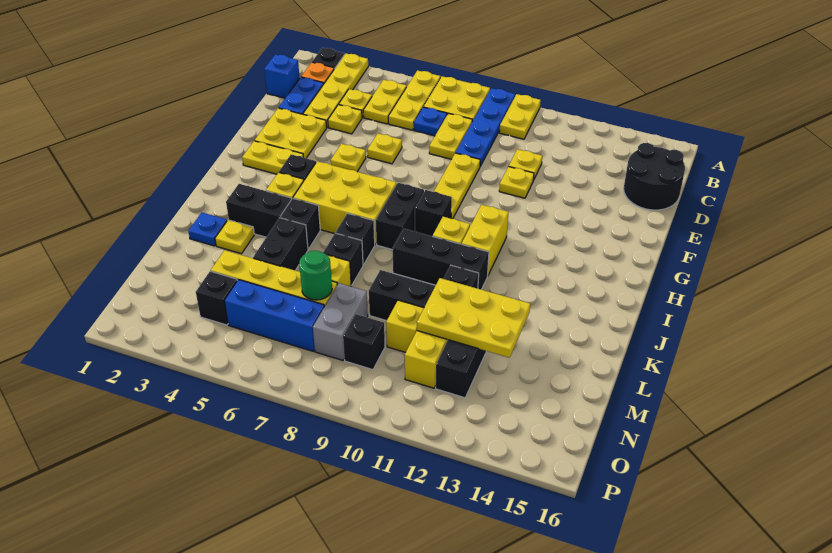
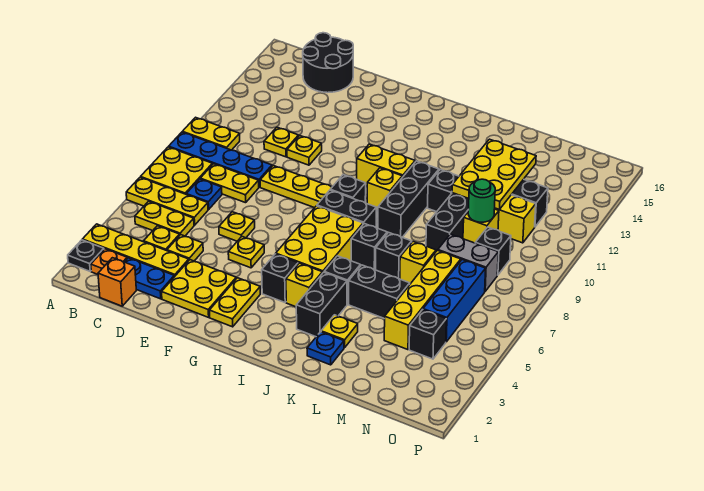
blue brick C1 level 1 -> orange brick C1 level 1
green round brick M7 level 2 -> green round brick M10 level 2

